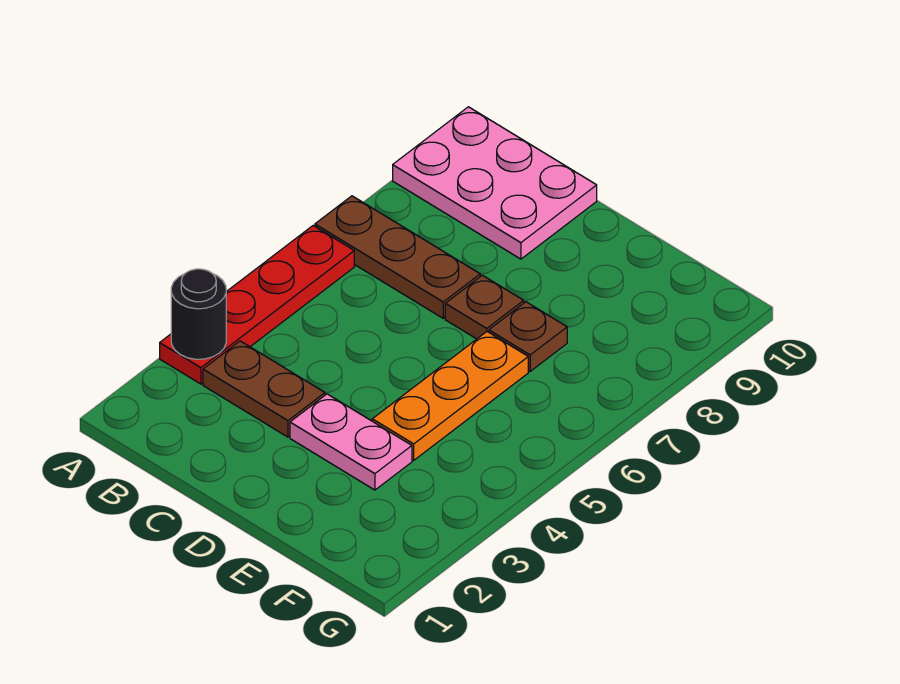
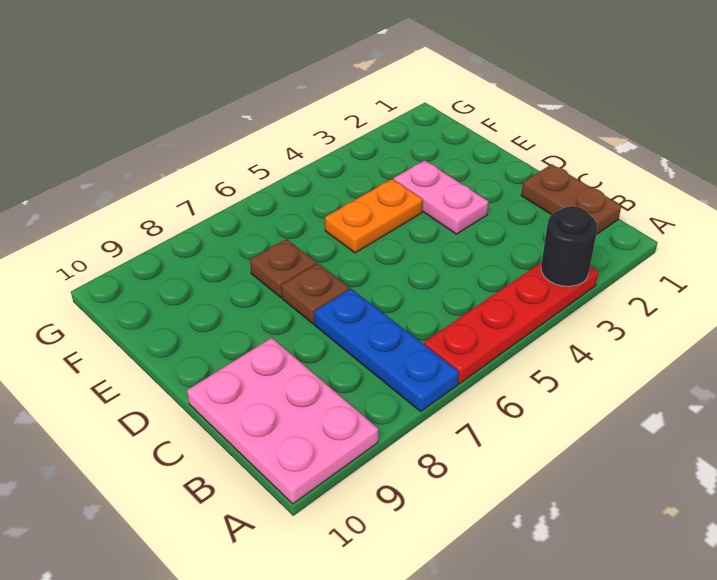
brown plate A7:C7 level 1 -> blue plate A7:C7 level 1
brown plate B3:C3 level 1 -> brown plate B1:C1 level 1
orange plate E4:E6 level 1 -> orange plate E4:E5 level 1

